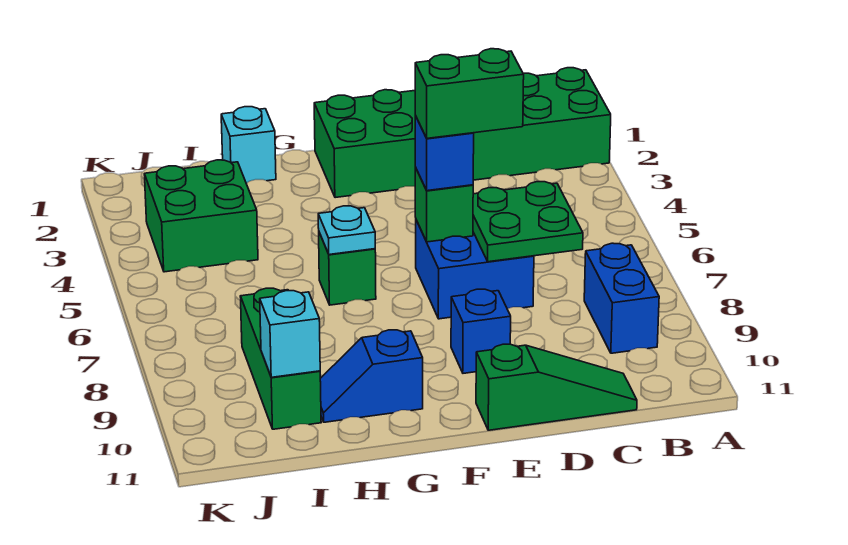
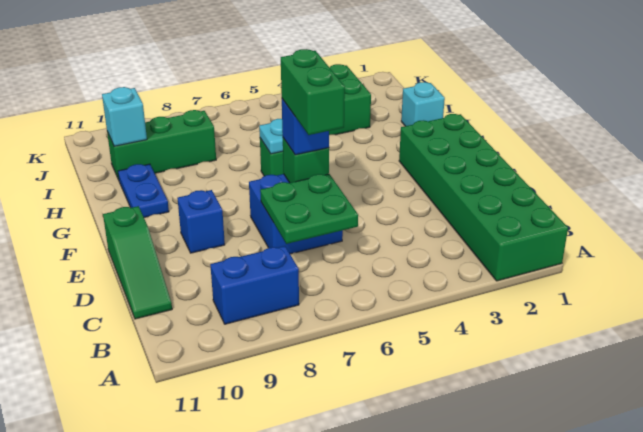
blue slope G10:H10 level 1 top G -> blue plate G10:H10 level 1

